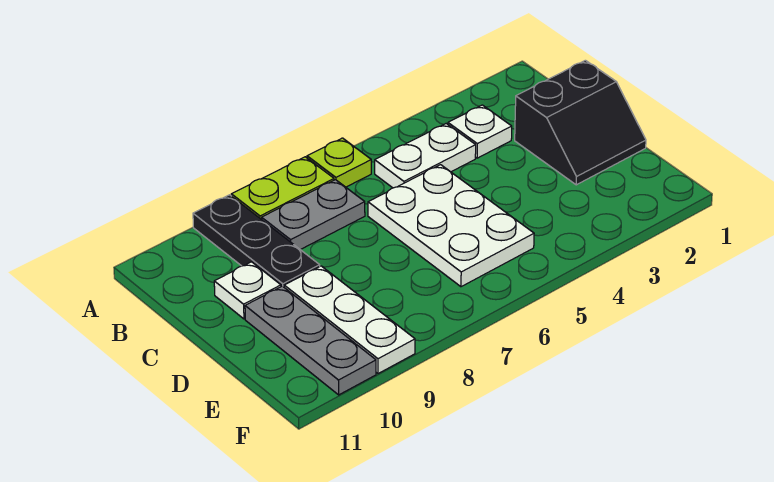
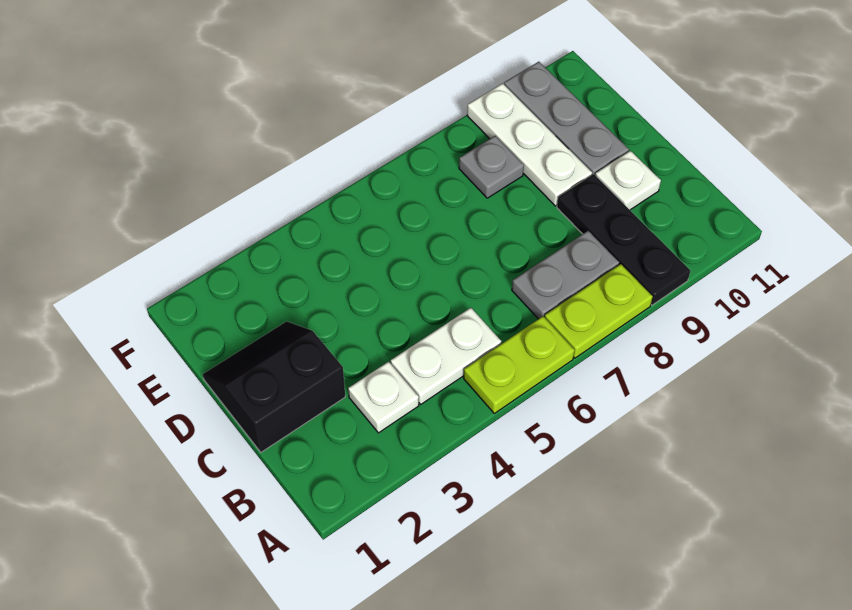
lime plate A6 level 1 -> lime plate A5:A6 level 1
white plate C5:E6 level 1 -> none
none -> grey plate E8 level 1

